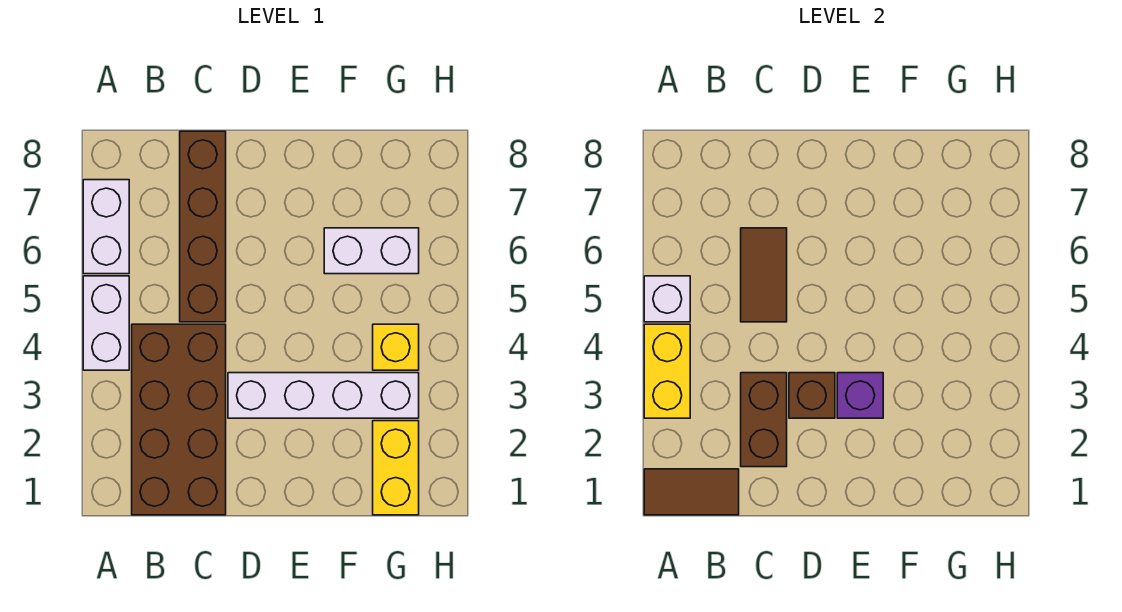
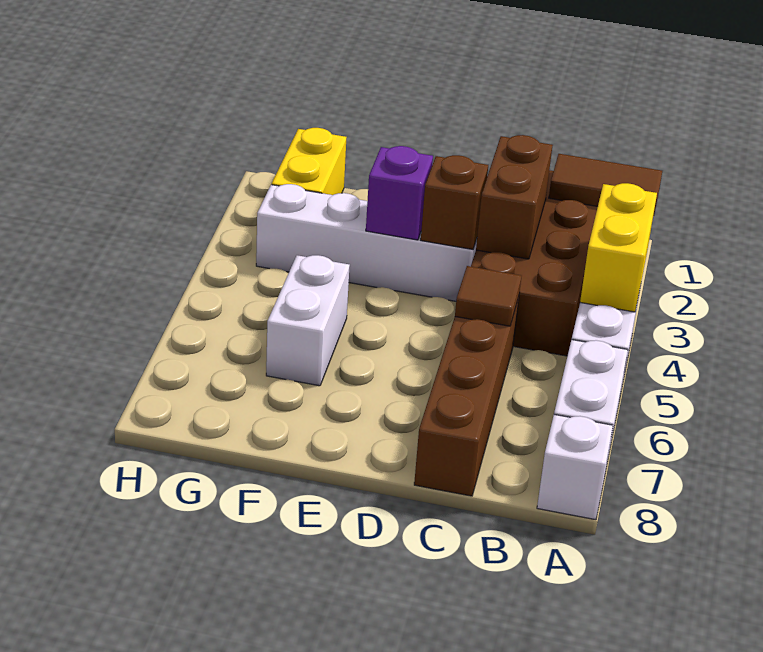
white brick A5 level 2 -> white brick A8 level 1
brown tile C5:C6 level 2 -> brown tile C5 level 2
white brick F6:G6 level 1 -> white brick F5:F6 level 1
yellow brick G4 level 1 -> none

